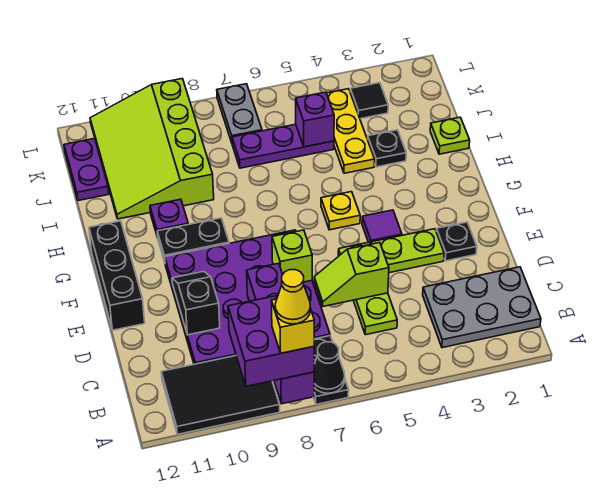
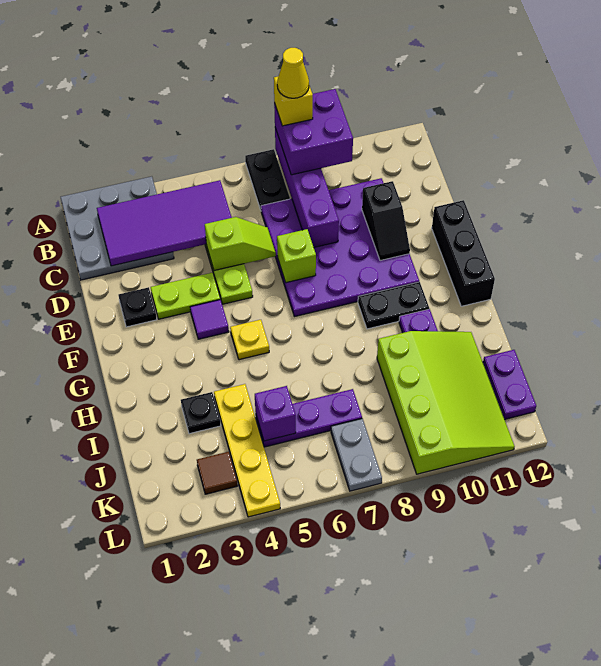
black cone A7 level 2 -> none
black tile A9:B11 level 1 -> none
grey plate B1:C3 level 1 -> grey plate A1:C3 level 1
none -> purple tile B2:C5 level 2
lime plate I1 level 1 -> none
yellow plate I4:K4 level 1 -> yellow plate I4:L4 level 1
black tile K3 level 1 -> brown tile K3 level 1

